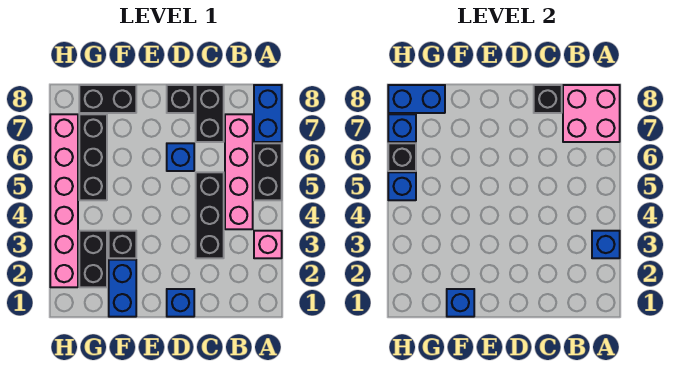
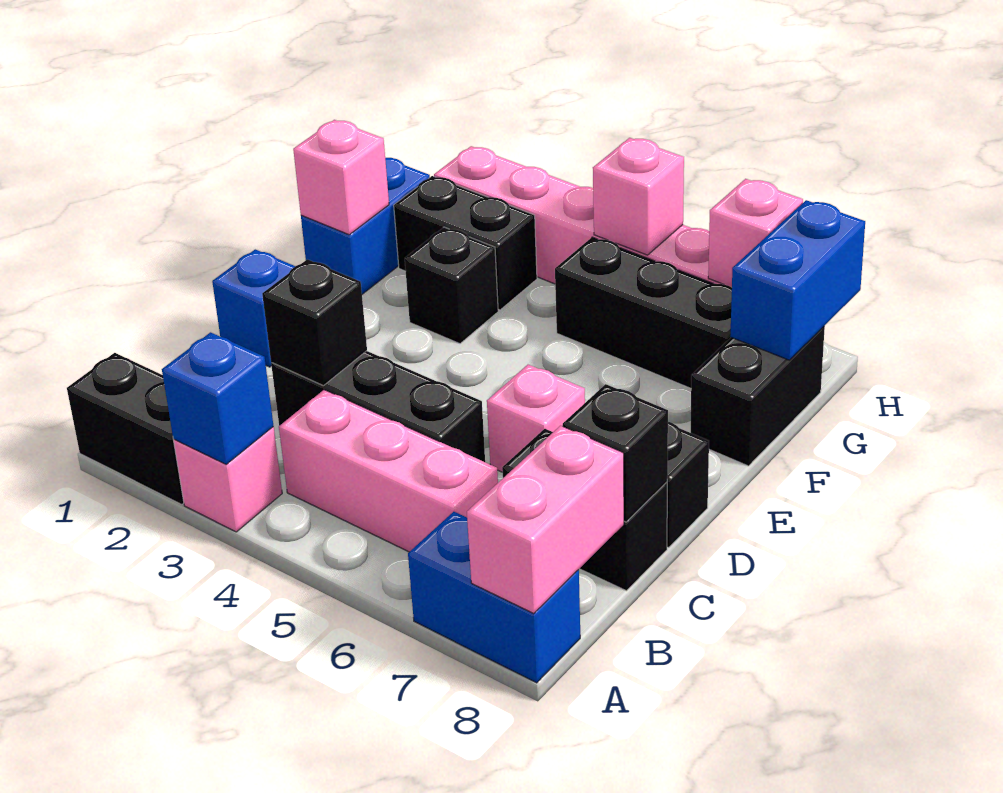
black brick A5:A6 level 1 -> black brick A1:A2 level 1
pink brick A7:B8 level 2 -> pink brick A8:B8 level 2
pink brick B4:B7 level 1 -> pink brick B4:B6 level 1
blue brick D6 level 1 -> pink brick D6 level 1
blue brick F1:F2 level 1 -> blue brick F1:G1 level 1
blue brick F1 level 2 -> pink brick F1 level 2
blue brick H5 level 2 -> pink brick H5 level 2
black brick H6 level 2 -> black brick C3 level 2
blue brick H7 level 2 -> pink brick H7 level 2

